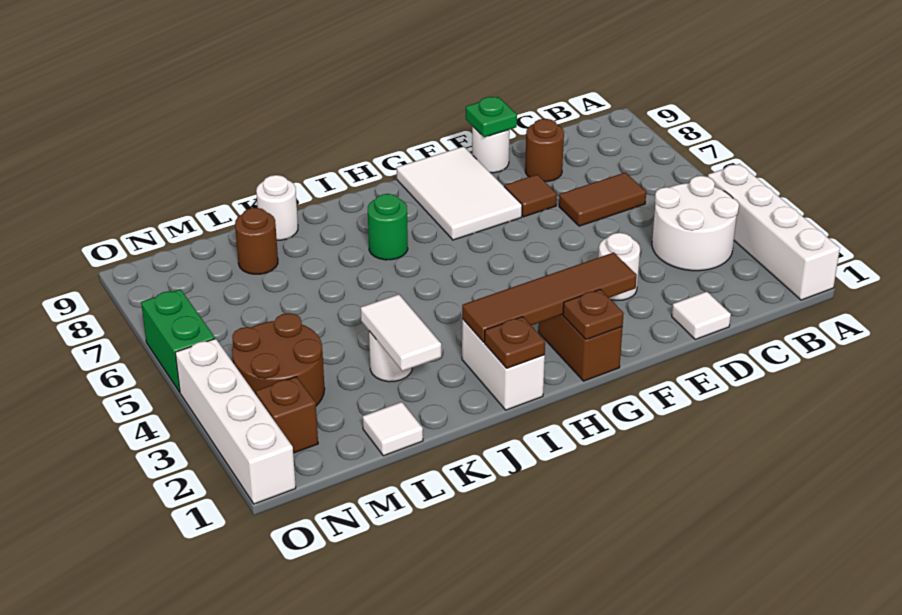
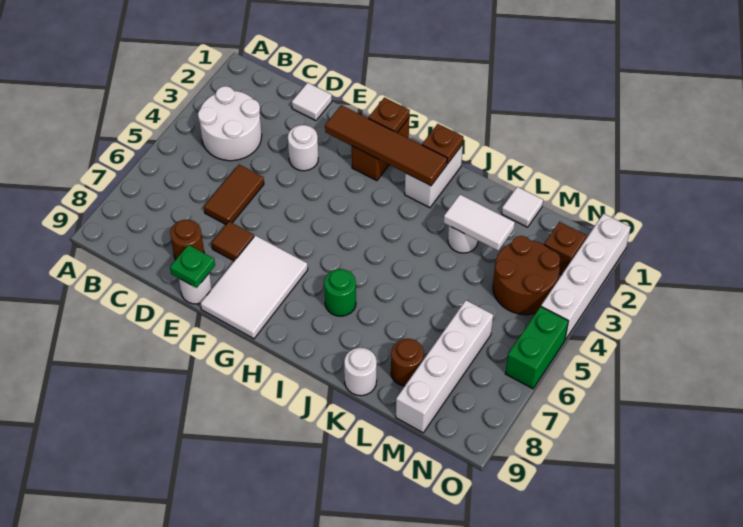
white brick A1:A4 level 1 -> white brick M6:M9 level 1
brown tile C6:D6 level 1 -> brown tile D5:D6 level 1
white tile K2:K3 level 2 -> white tile K3:L3 level 2

